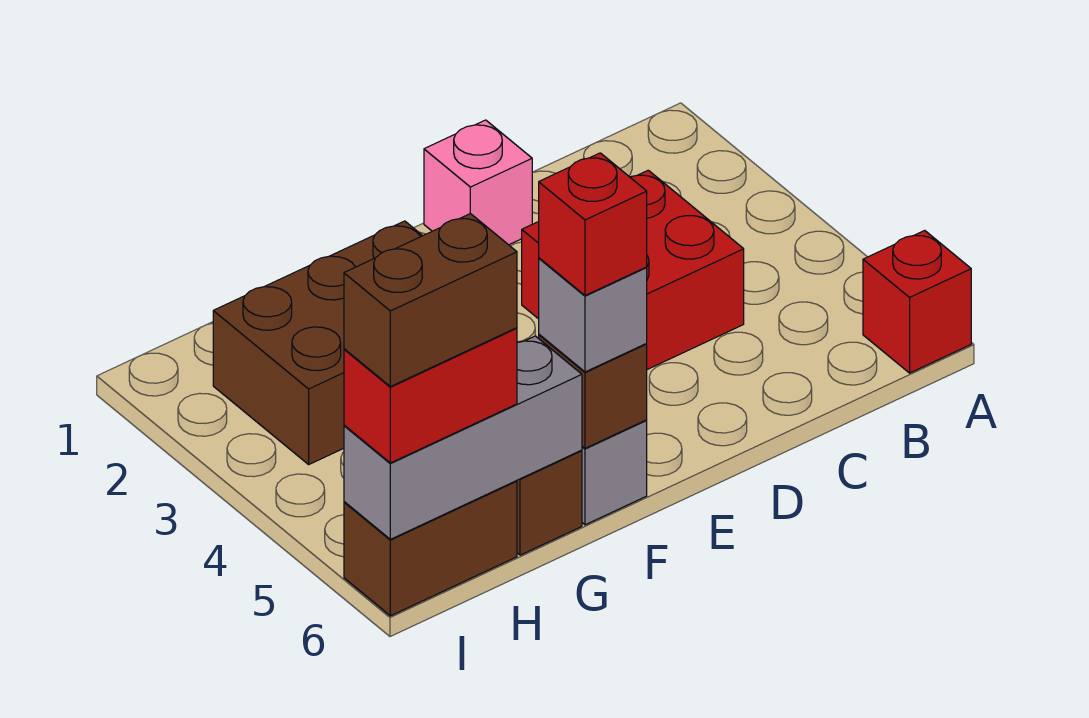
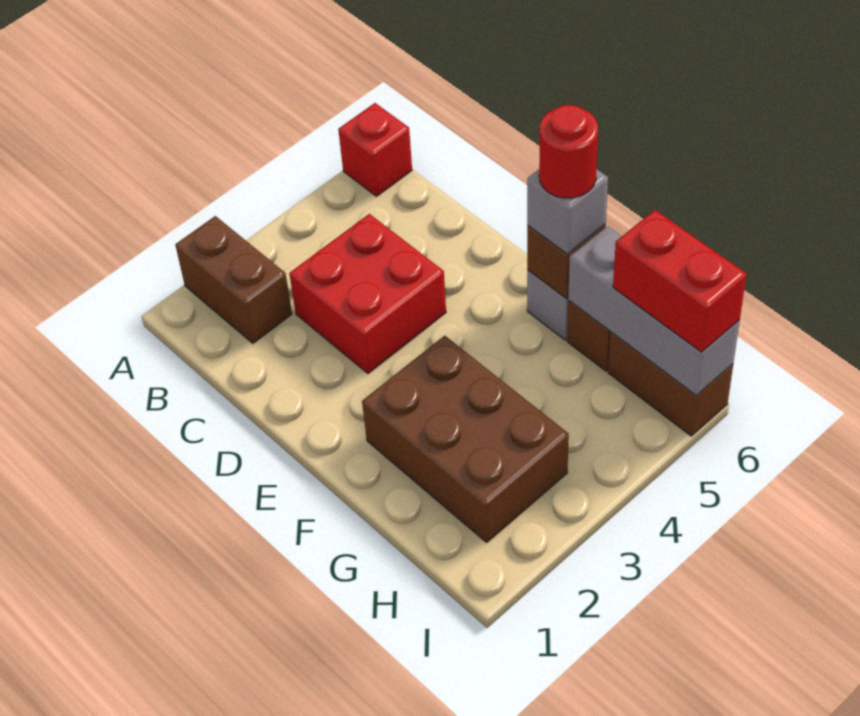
pink brick D1 level 1 -> none
red brick F6 level 4 -> red round brick F6 level 4
brown brick H6:I6 level 4 -> brown brick A2:B2 level 1

